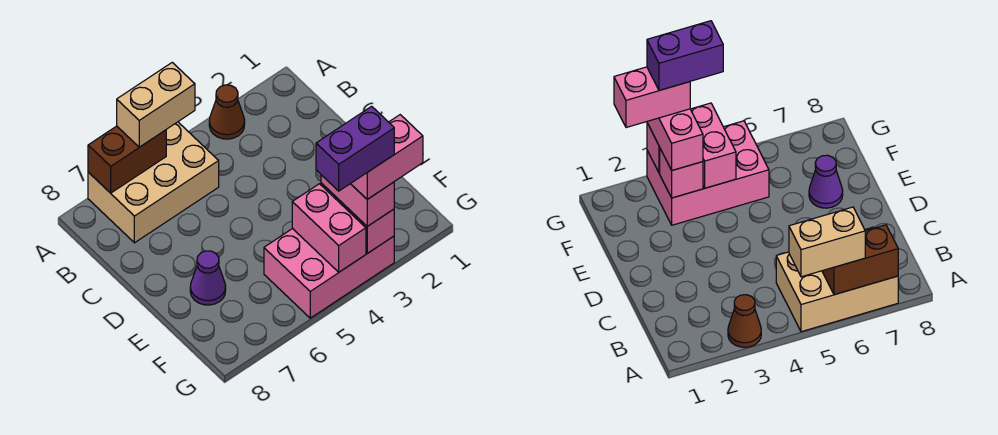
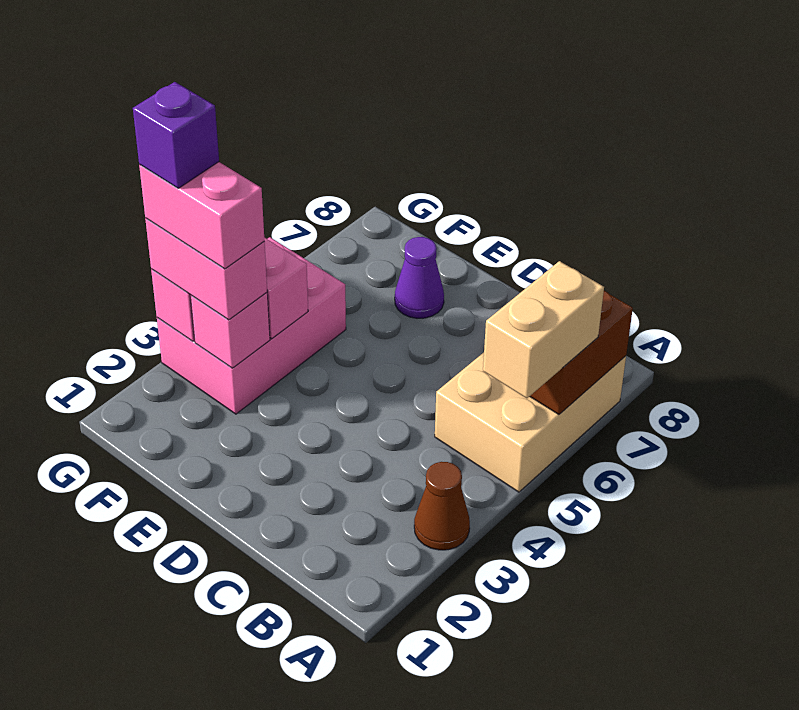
pink brick G2:G3 level 4 -> pink brick F3:G3 level 4
purple brick G3:G4 level 5 -> purple brick G3 level 5

